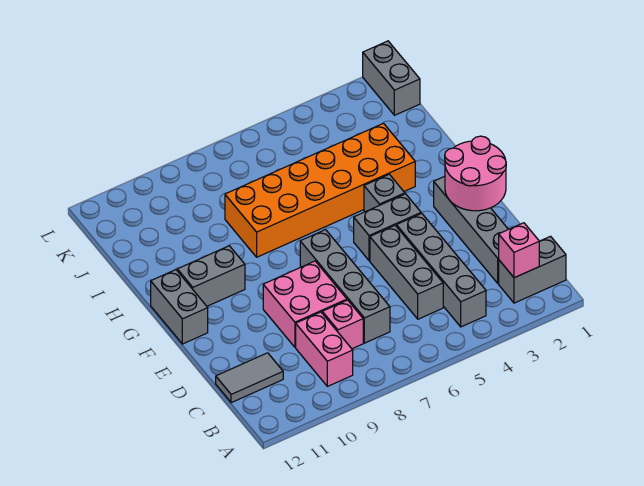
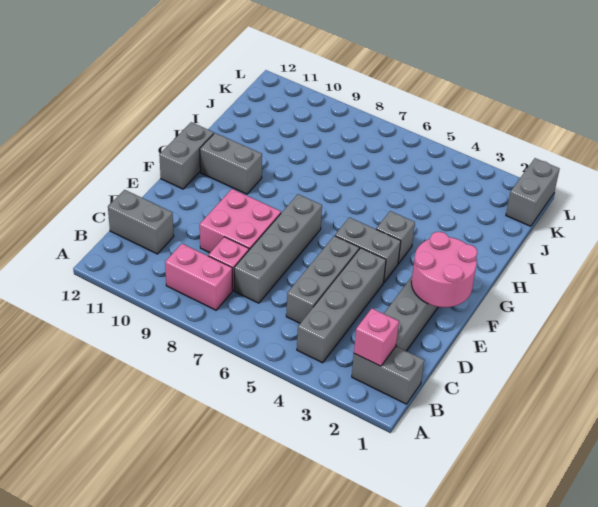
pink brick B9:C9 level 1 -> pink brick B8:B9 level 1
grey tile C11:C12 level 1 -> grey brick C11:C12 level 1
orange brick H3:I8 level 1 -> none

